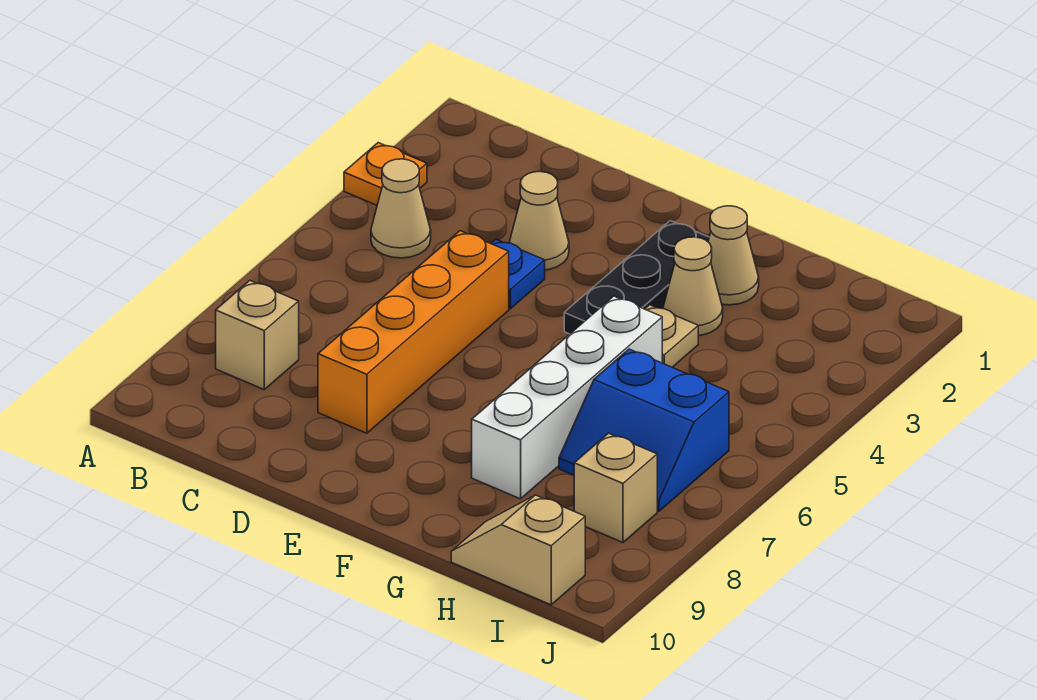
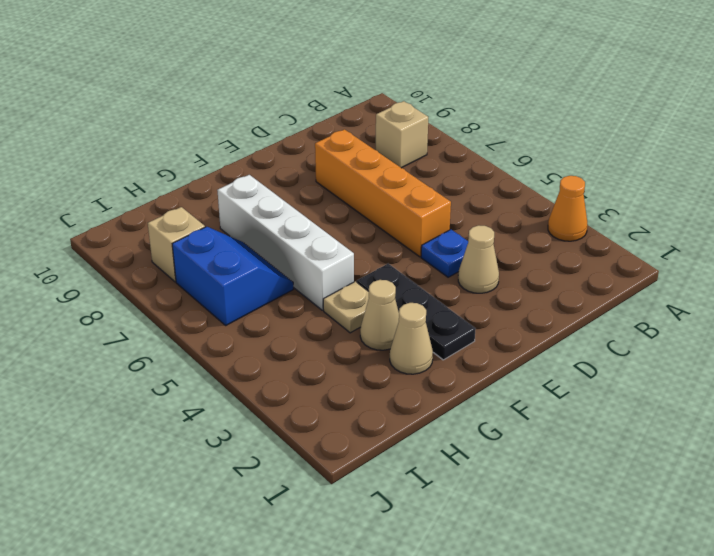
orange plate A3 level 1 -> orange cone A3 level 1
tan cone B4 level 1 -> none
blue slope H6:I7 level 1 top 6 -> blue slope H6:I7 level 1 top I
tan slope H10:I10 level 1 top I -> none

